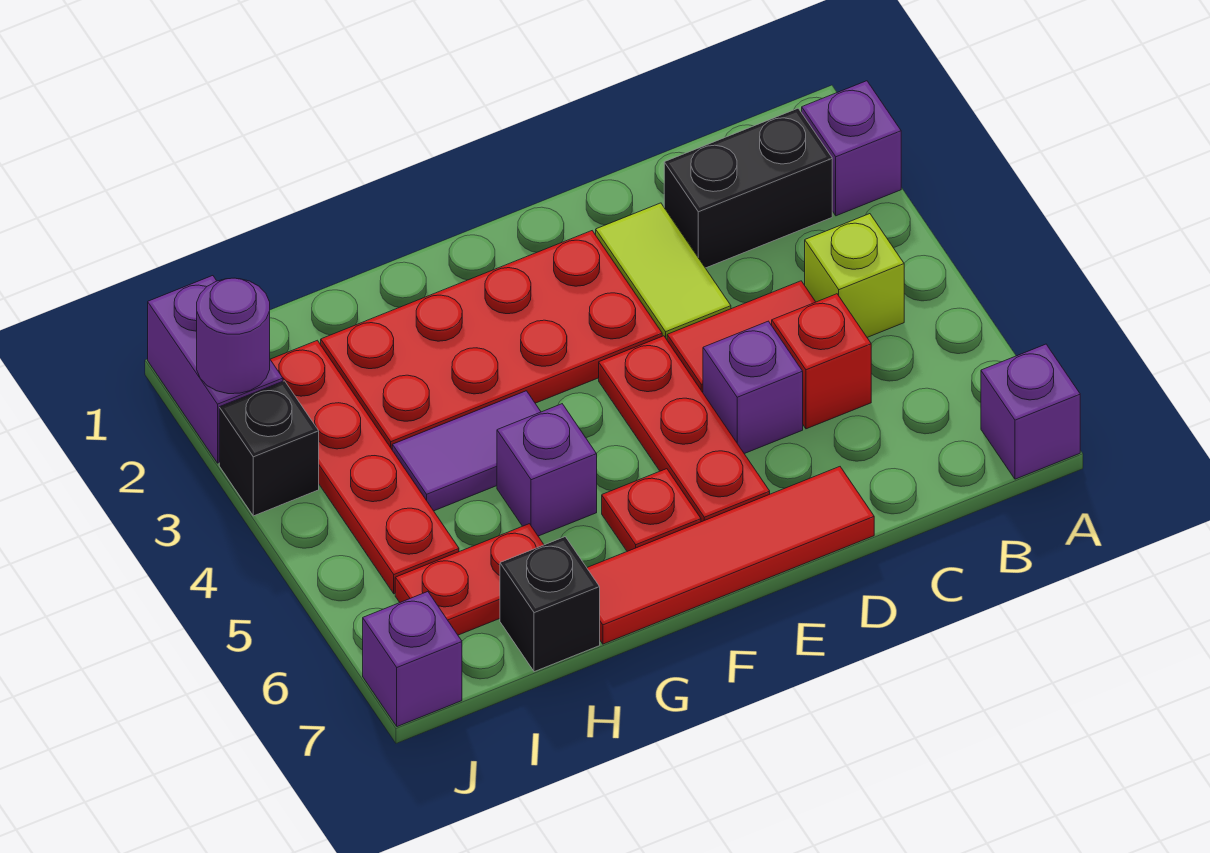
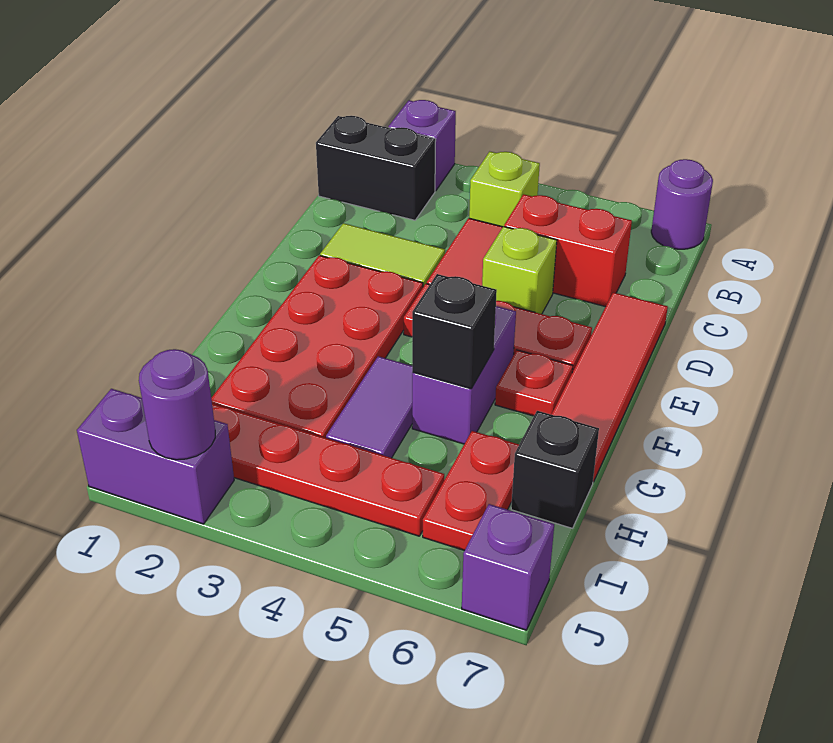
purple brick A7 level 1 -> purple round brick A7 level 1
black brick B2:C2 level 1 -> black brick B1:B2 level 1
red brick C5 level 1 -> red brick C5:C6 level 1
purple brick D5 level 1 -> lime brick D5 level 1
purple brick G5 level 1 -> purple brick F5:G5 level 1
black brick J3 level 1 -> black brick G5 level 2

